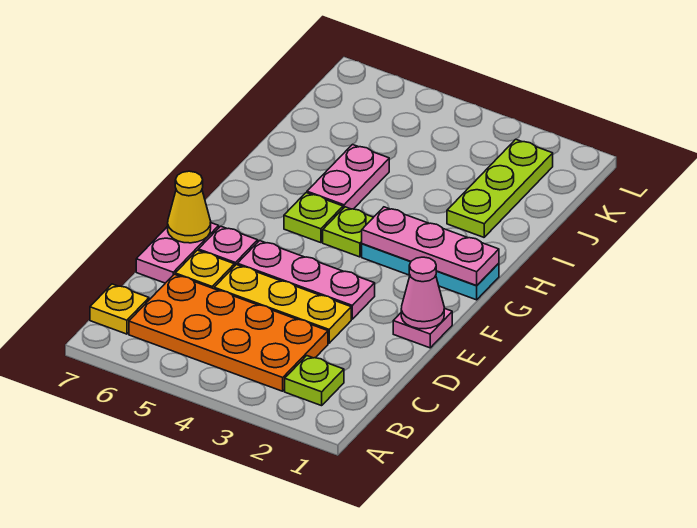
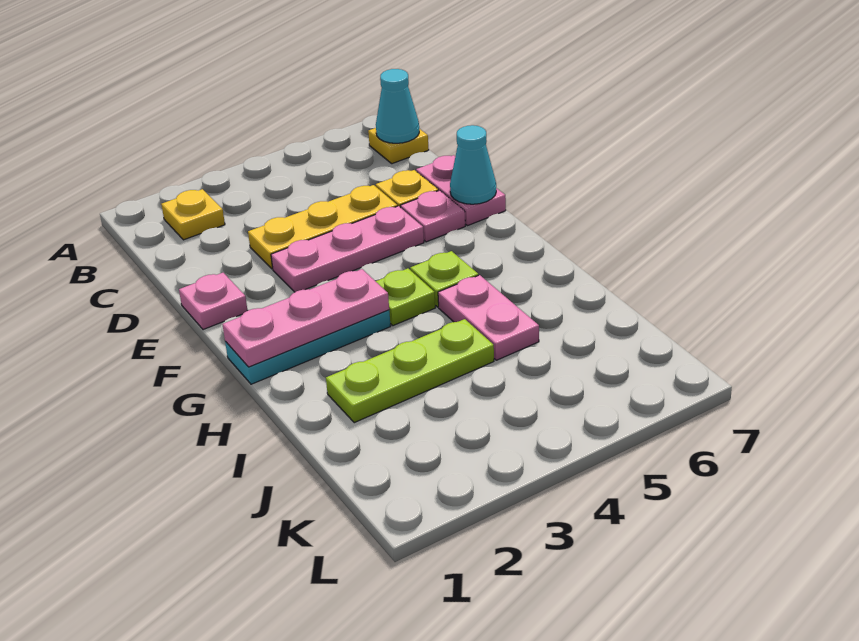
lime plate B2 level 1 -> yellow plate B2 level 1
orange plate B3:C6 level 1 -> none
none -> cyan cone B7 level 2
pink cone E1 level 2 -> none
yellow cone E7 level 2 -> cyan cone E7 level 2
lime plate I2:K2 level 1 -> lime plate I2:I4 level 1

